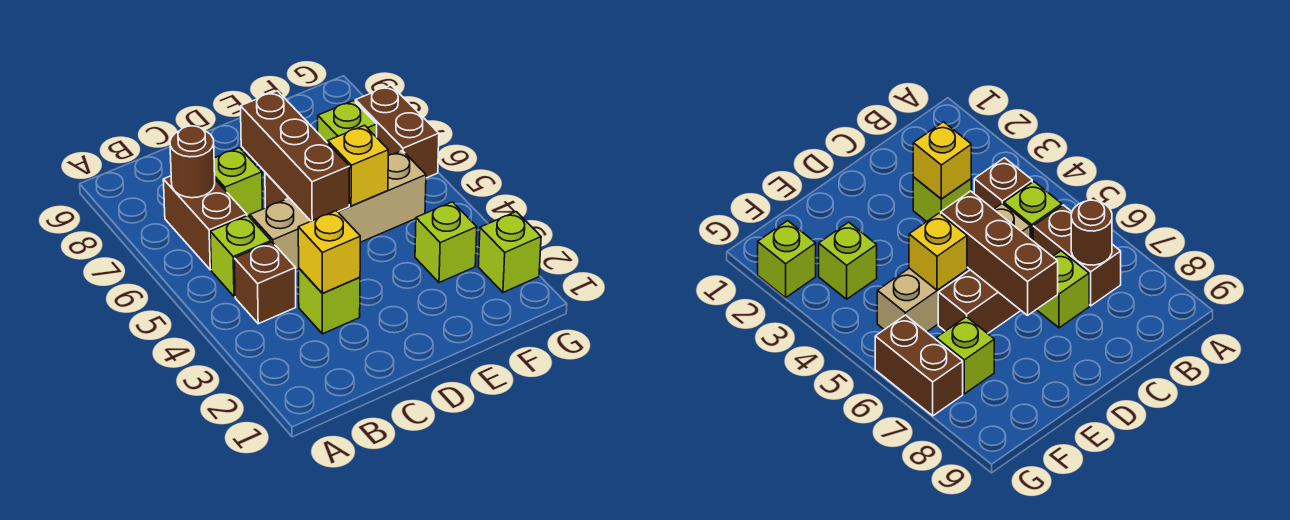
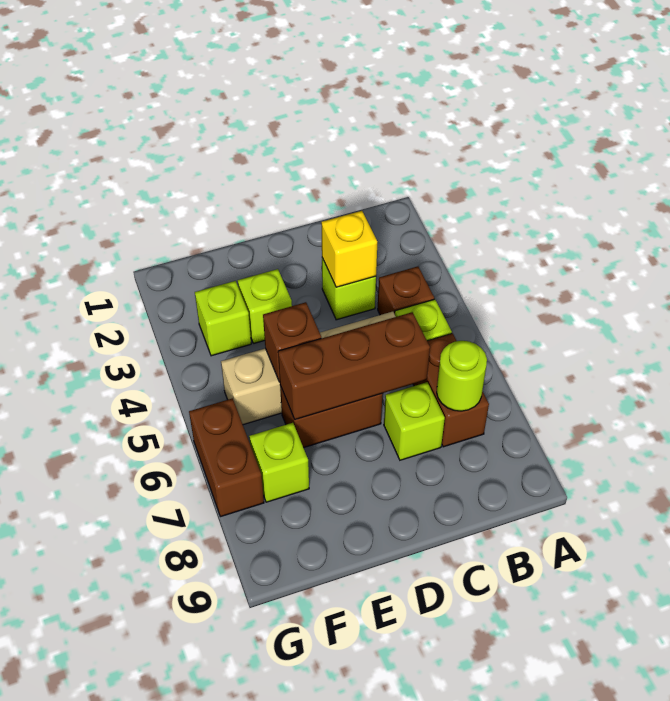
brown round brick B7 level 2 -> lime round brick B7 level 2
brown brick D5:D7 level 2 -> brown brick C6:E6 level 2
yellow brick E5 level 2 -> brown brick E5 level 2
lime brick G2 level 1 -> lime brick E3 level 1

